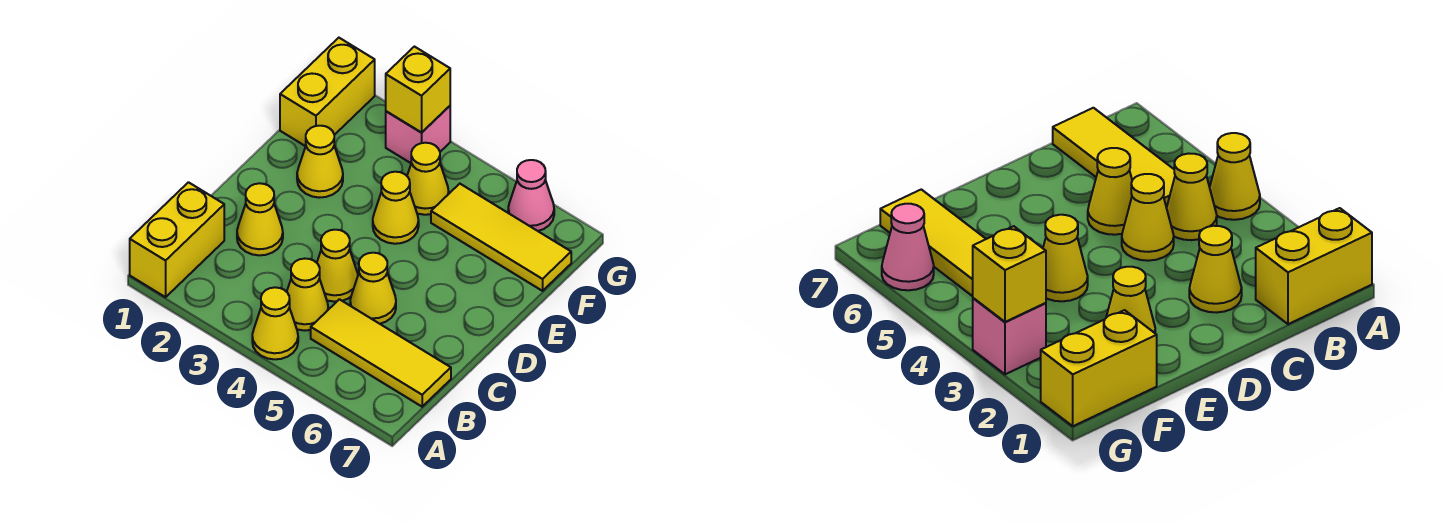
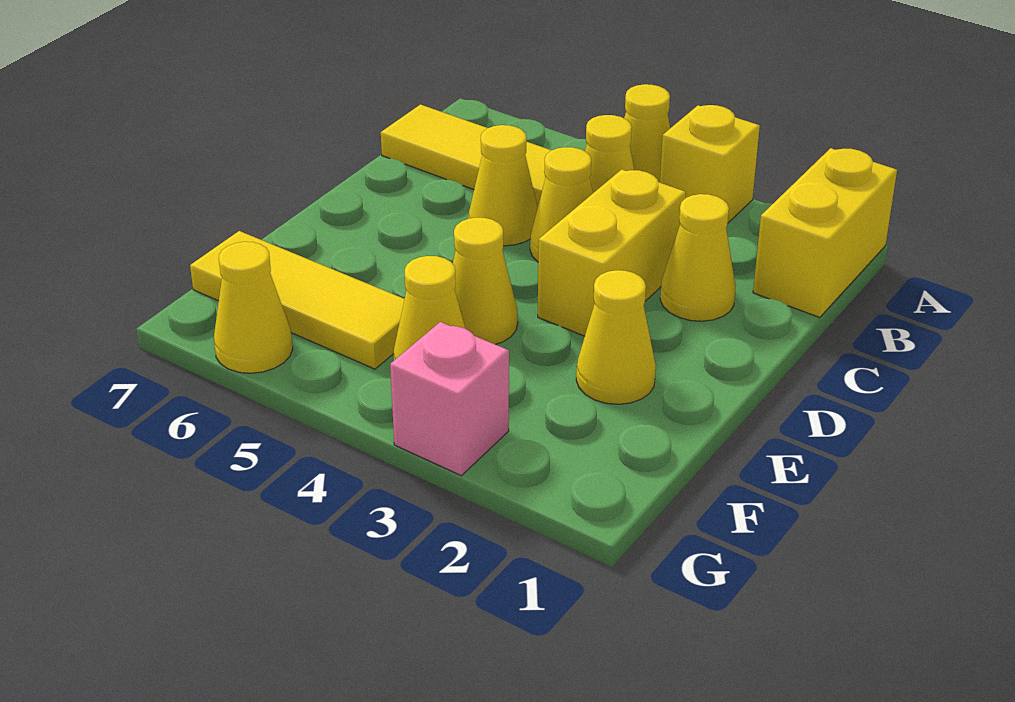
yellow brick F1:G1 level 1 -> yellow brick C3:D3 level 1
yellow brick G3 level 2 -> yellow brick A3 level 1
pink cone G6 level 1 -> yellow cone G6 level 1

